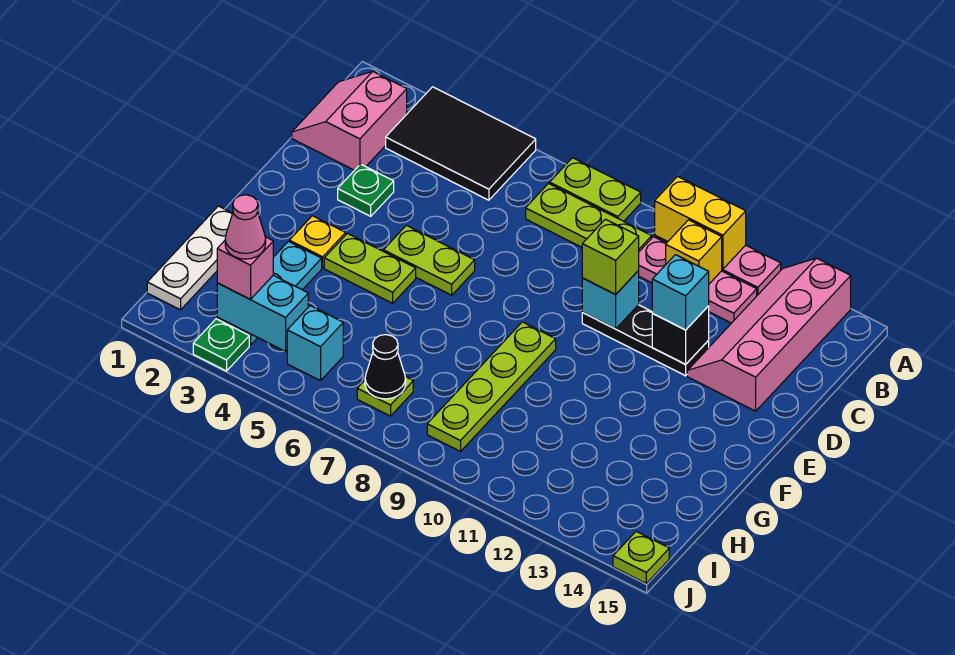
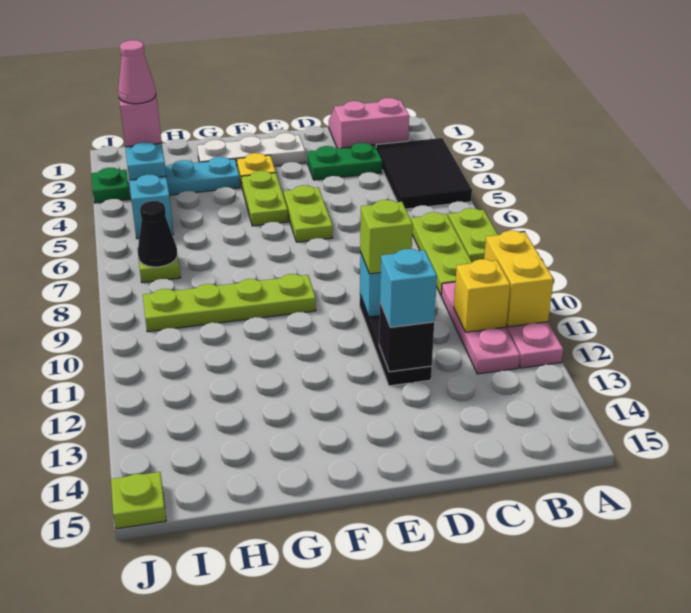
pink slope A13:D14 level 1 top 14 -> none
green plate D3 level 1 -> green plate C3:D3 level 1
white plate G1:I1 level 1 -> white plate E2:G2 level 1

